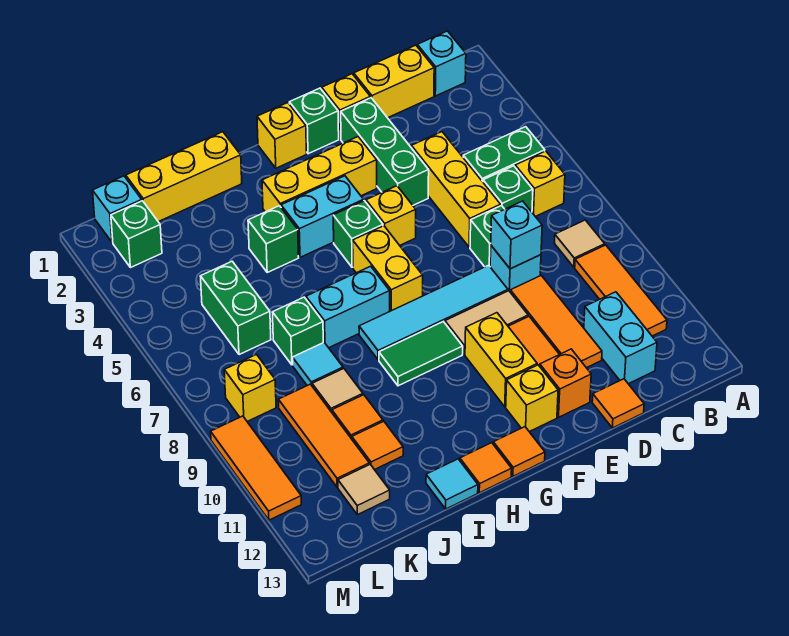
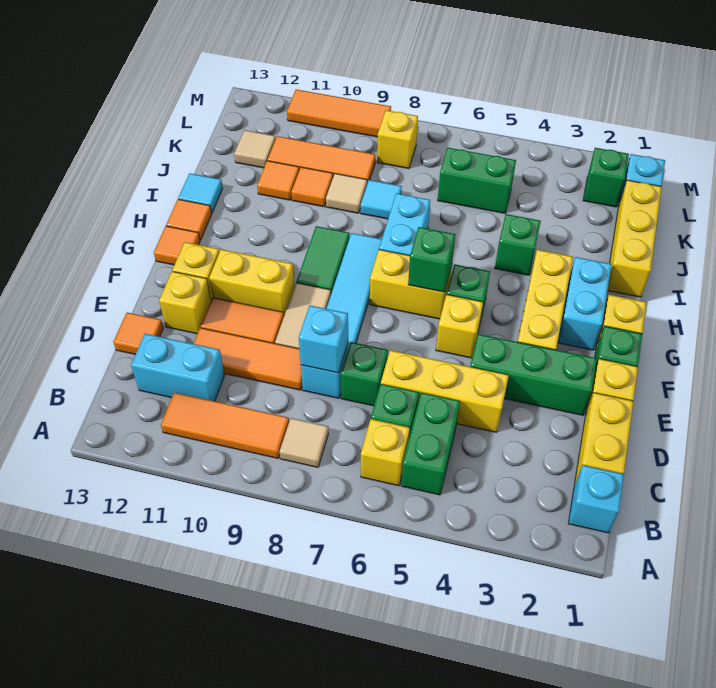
orange brick E12 level 1 -> yellow brick E12 level 1
cyan brick G4:H4 level 1 -> cyan brick G2:H2 level 1
green brick J7 level 1 -> green brick G6 level 2

